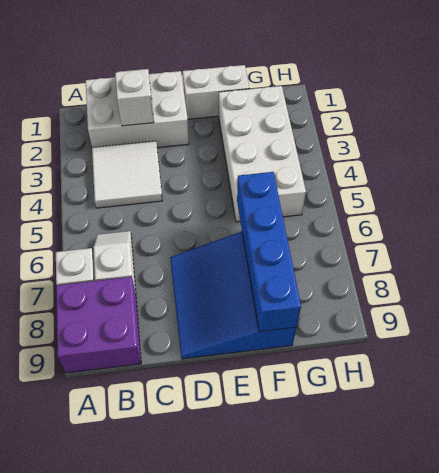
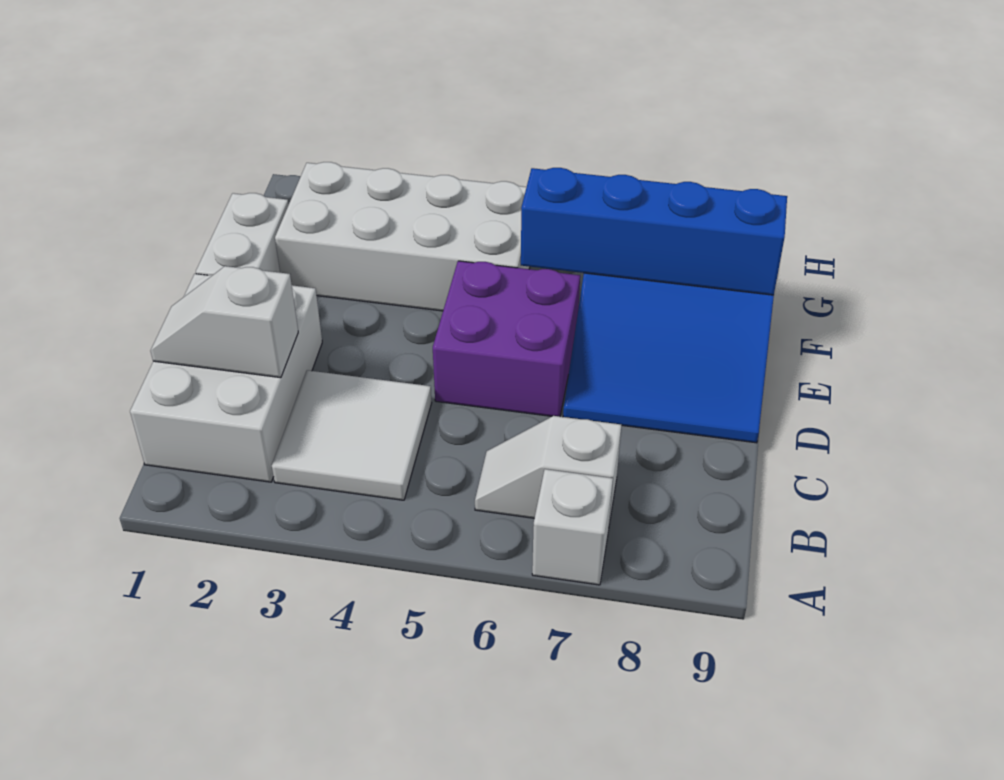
purple brick A8:B9 level 1 -> purple brick D5:E6 level 1

